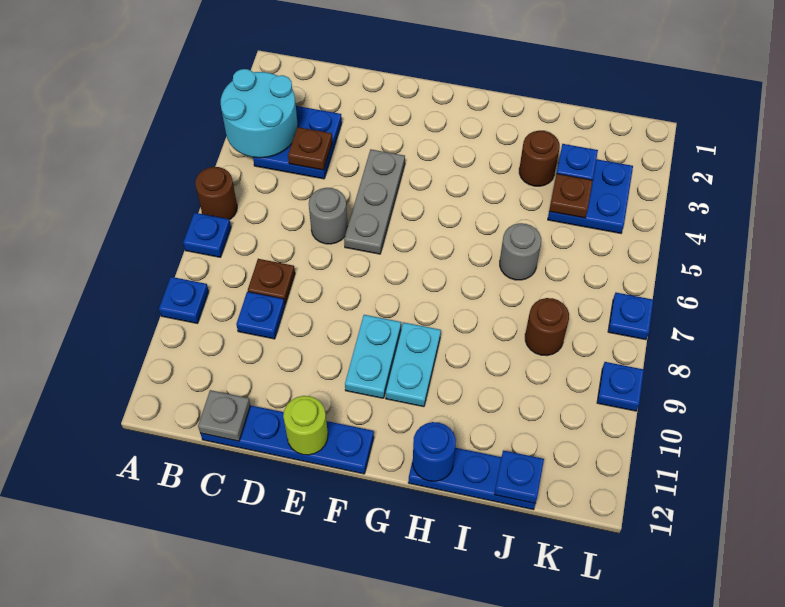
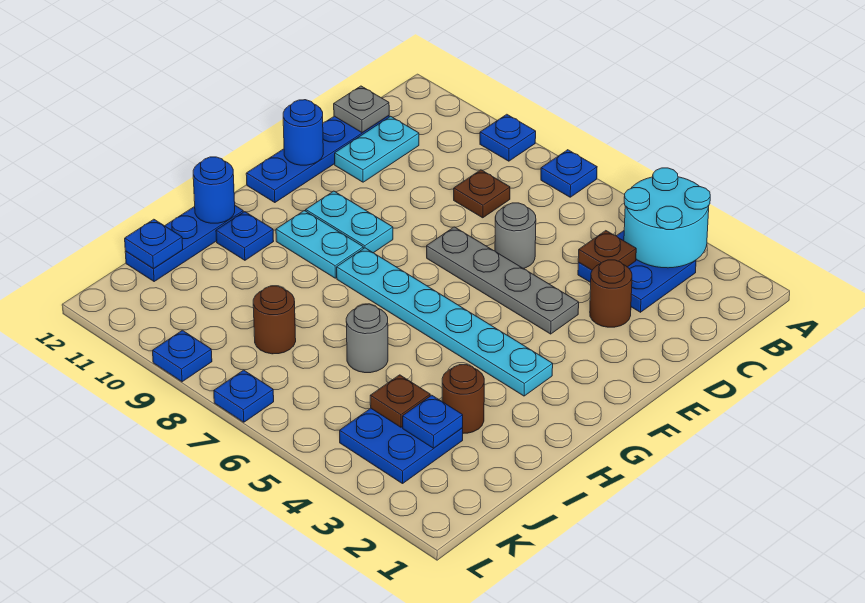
brown round brick A6 level 1 -> brown round brick D3 level 1
blue plate C9 level 1 -> blue plate H11 level 1
none -> cyan plate C11:D11 level 1
grey plate E4:E6 level 1 -> grey plate E4:E7 level 1
lime round brick E12 level 2 -> blue round brick E12 level 2
none -> cyan plate G3:G8 level 1

